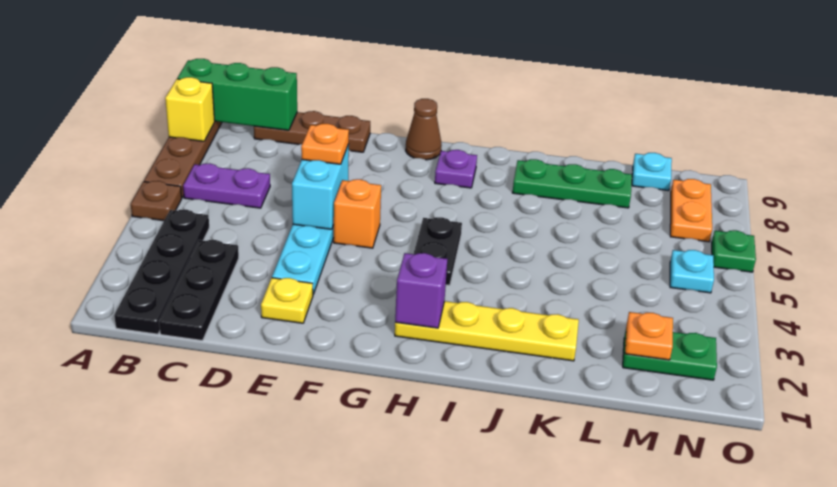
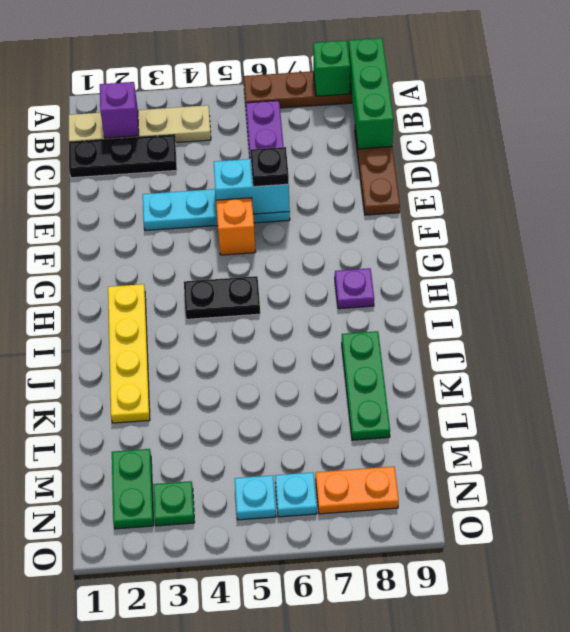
brown plate A5 level 1 -> none
yellow brick A8 level 2 -> green brick A8 level 2
black plate B1:B4 level 1 -> tan plate B1:B4 level 1
yellow plate E2 level 1 -> none
orange plate E6 level 3 -> black plate E6 level 3
brown cone G9 level 1 -> none
purple brick H2 level 2 -> purple brick B2 level 2
orange plate M2 level 2 -> none
cyan plate M9 level 1 -> cyan plate N6 level 1
green plate O6 level 1 -> green plate N3 level 1

